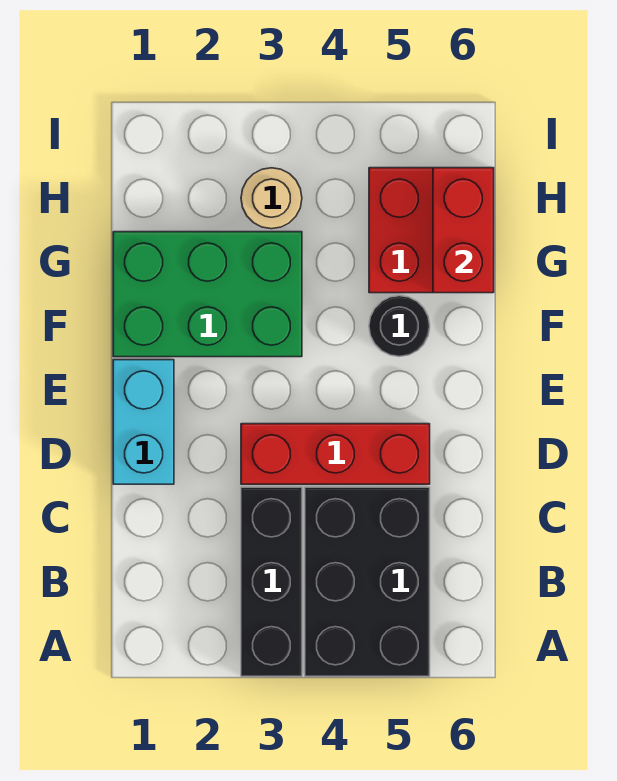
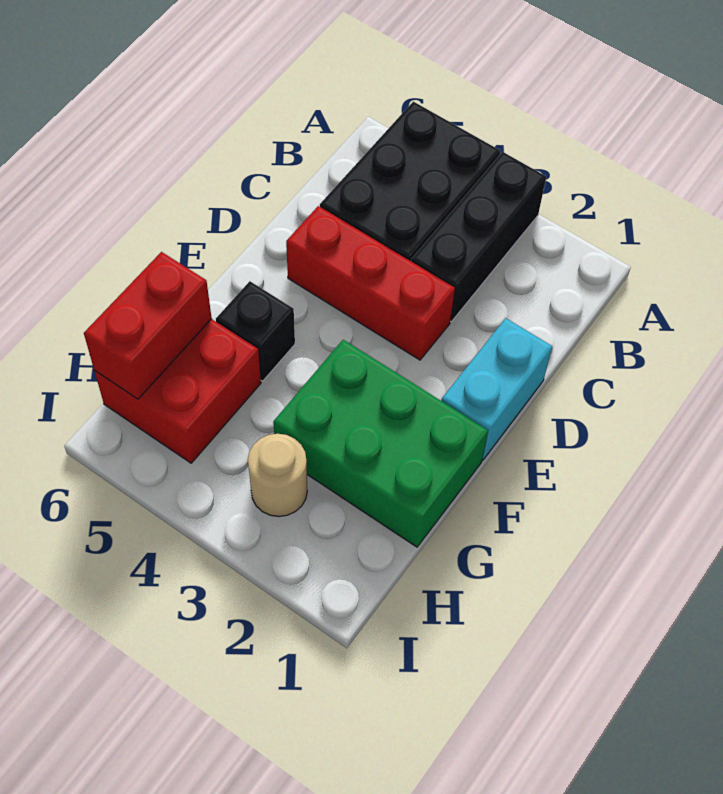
black round brick F5 level 1 -> black brick F5 level 1

